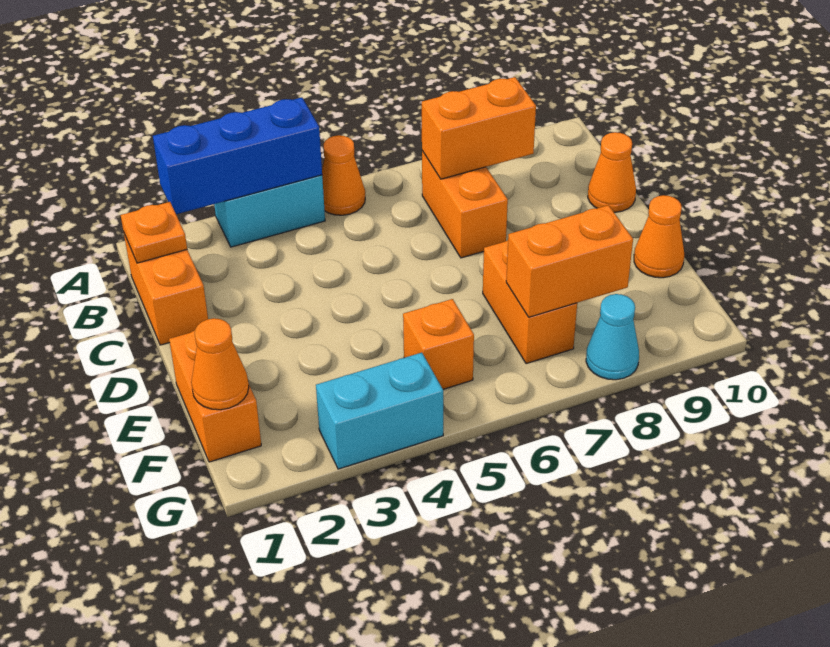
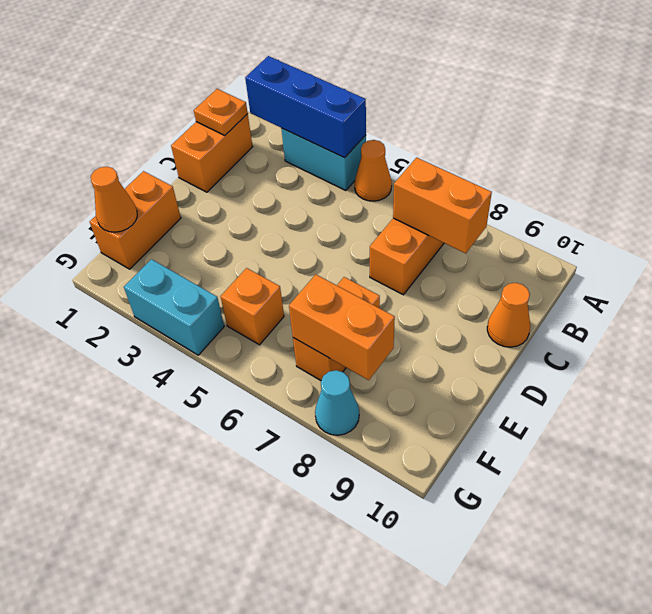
orange cone E10 level 1 -> none

